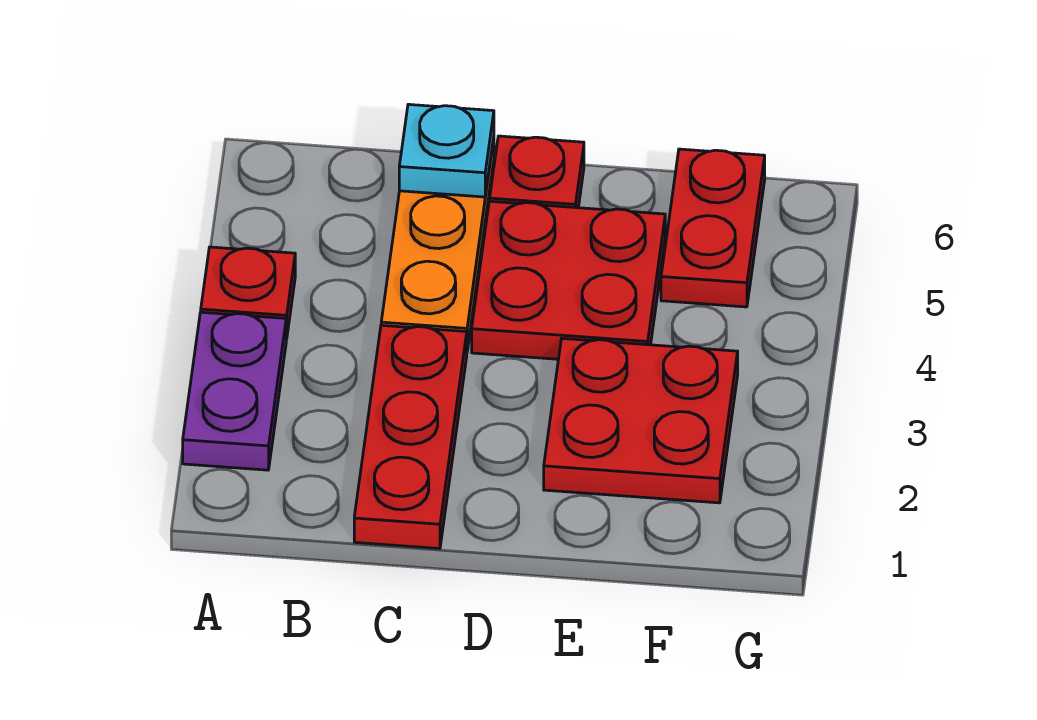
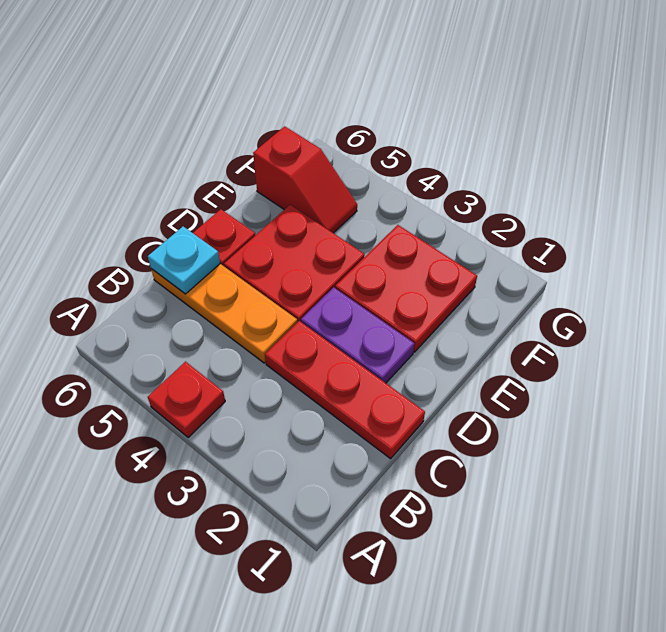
purple plate A2:A3 level 1 -> purple plate D2:D3 level 1
red plate F5:F6 level 1 -> red slope F5:F6 level 1 top 6

